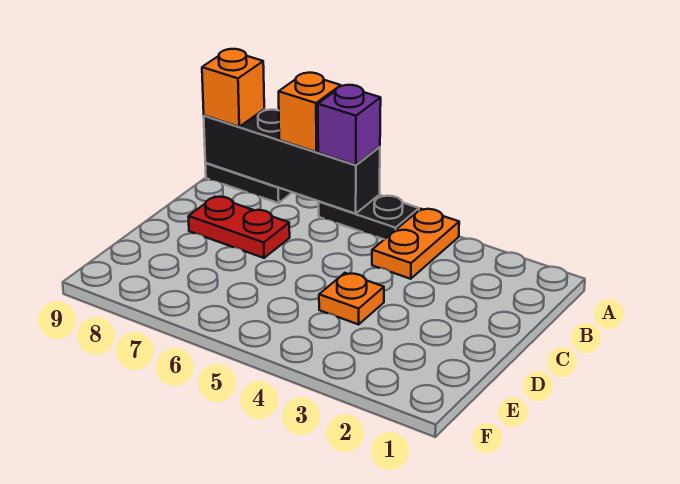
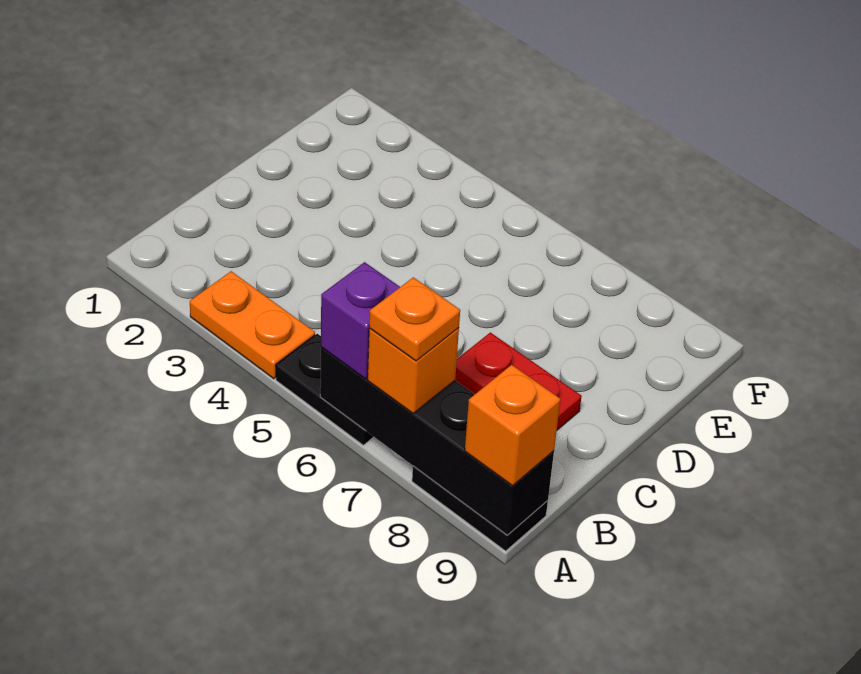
orange plate A4:B4 level 1 -> orange plate A3:A4 level 1
orange plate D4 level 1 -> orange plate A7 level 4

